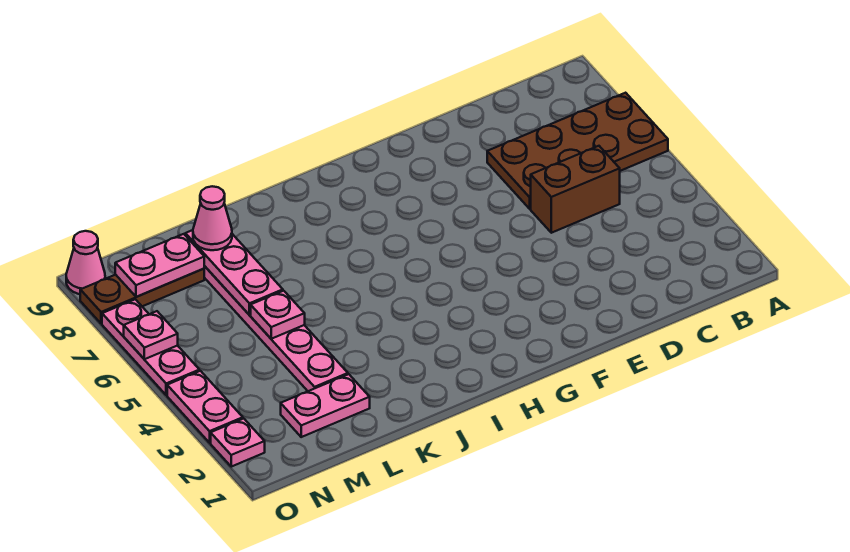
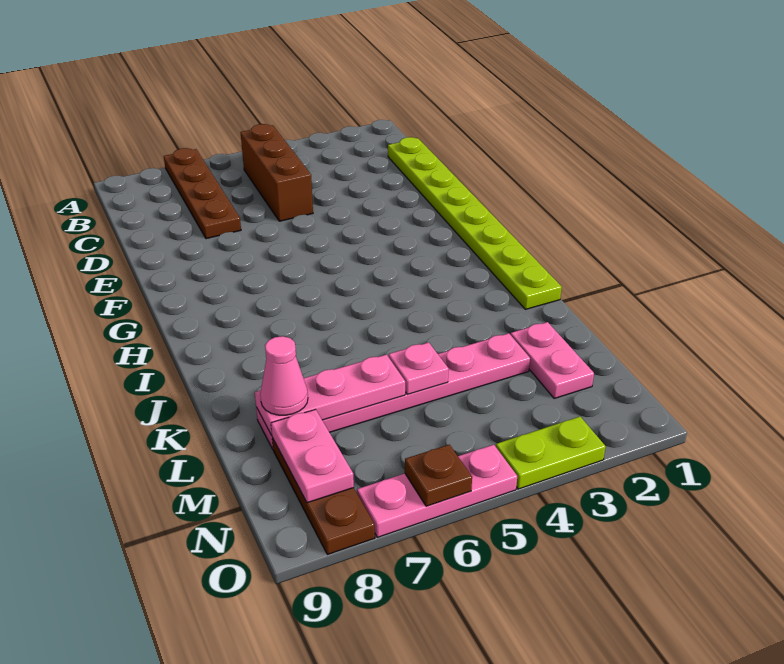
brown plate A6:D7 level 1 -> brown plate A7:D7 level 1
none -> lime plate C1:J1 level 1
brown brick C5:D5 level 1 -> brown brick B5:D5 level 1
pink plate O2 level 1 -> none
pink plate O3:O4 level 1 -> lime plate O3:O4 level 1
pink plate O6 level 2 -> brown plate O6 level 2
pink cone O9 level 1 -> none

